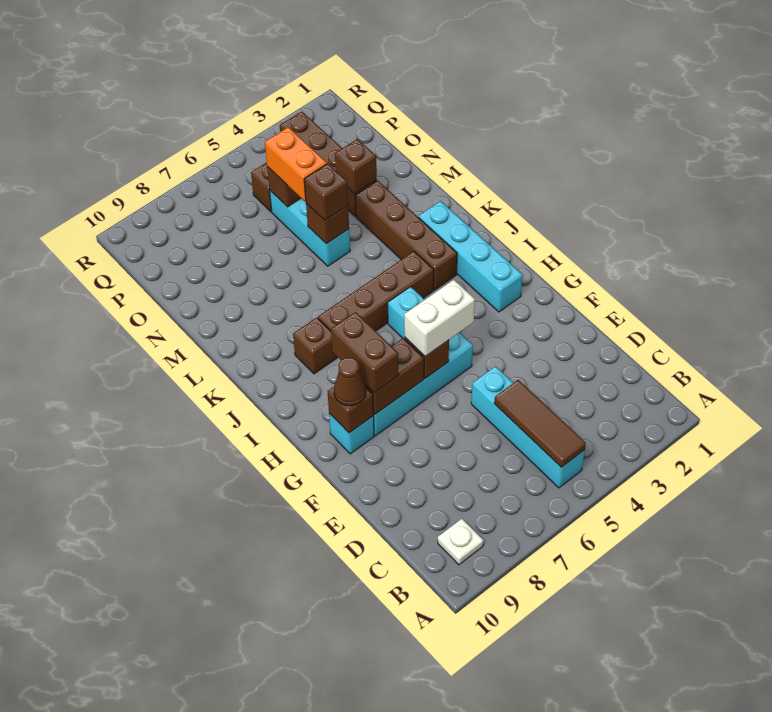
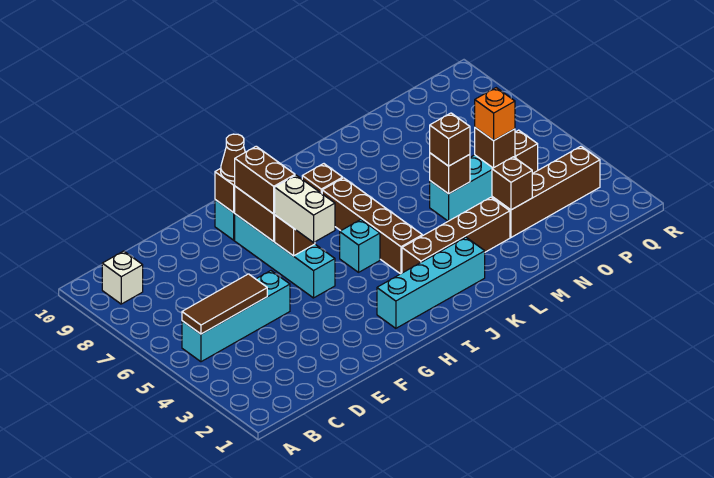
white plate B9 level 1 -> white brick B9 level 1
brown brick G8:H8 level 3 -> brown brick G7:G8 level 3
orange brick N5:O5 level 3 -> orange brick O5 level 3

